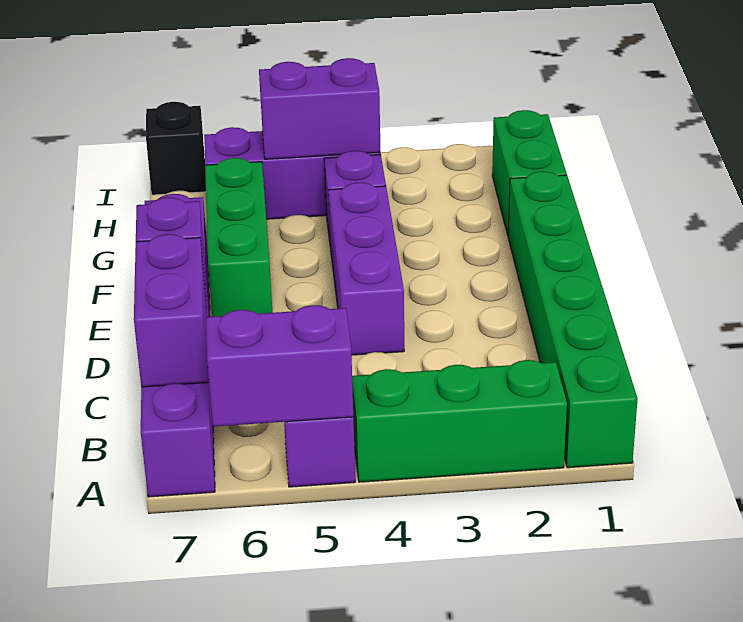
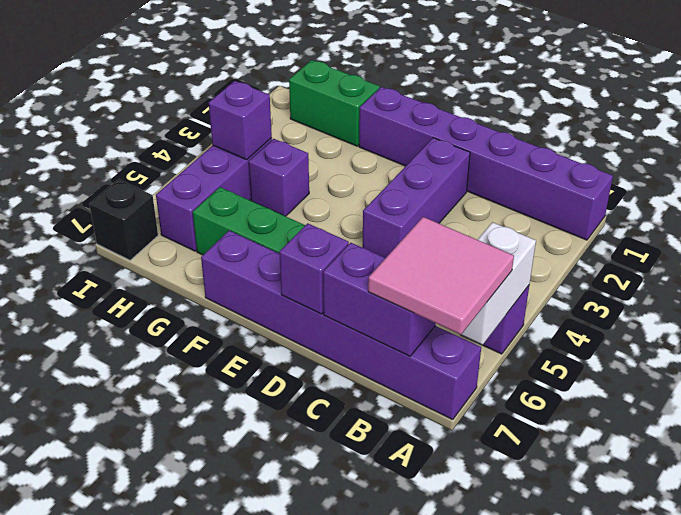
green brick A1:F1 level 1 -> purple brick A1:F1 level 1
green brick A2:A4 level 1 -> none
purple brick A5:A6 level 2 -> white brick A5:A6 level 2
none -> pink tile A6:B7 level 3
purple brick D4:F4 level 1 -> purple brick D2:D4 level 1
purple brick H4:H5 level 2 -> purple brick H4 level 2

